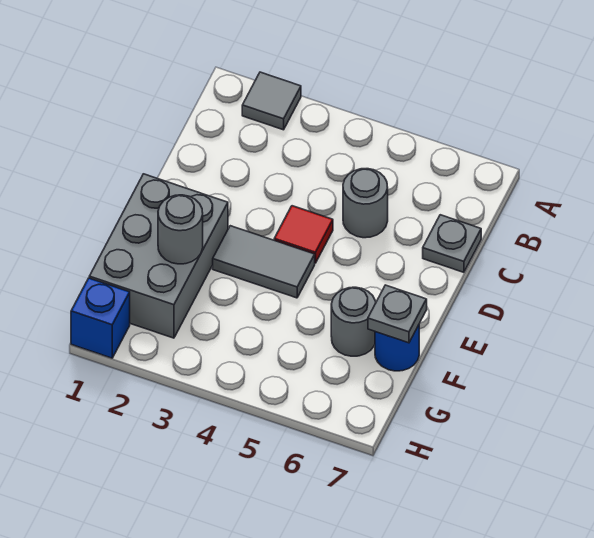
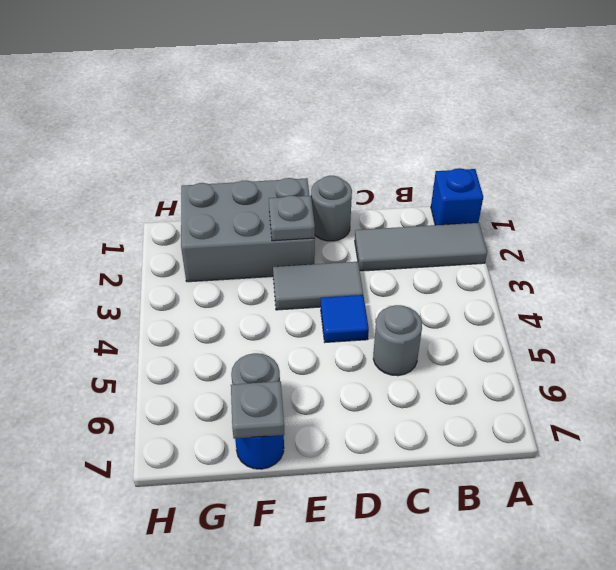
grey tile A2 level 1 -> grey tile A2:C2 level 1
grey plate C7 level 1 -> grey plate E2 level 2
red tile D4 level 1 -> blue tile D4 level 1
grey tile E3:E4 level 1 -> grey tile D3:E3 level 1
grey round brick F2 level 2 -> grey round brick D1 level 1
blue brick H1 level 1 -> blue brick A1 level 1

